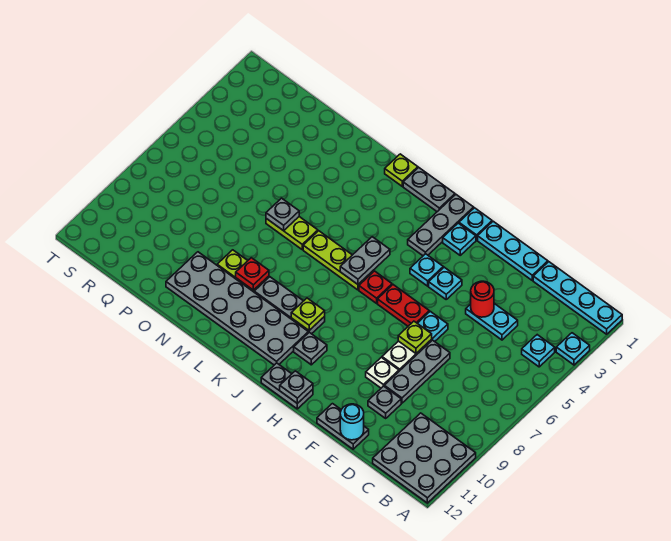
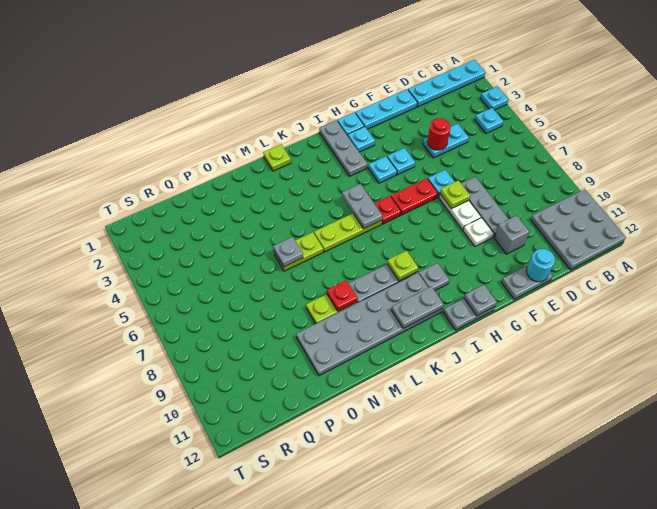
grey plate E10 level 1 -> grey brick E10 level 1
grey plate J1:K1 level 1 -> grey plate J11:K11 level 2

